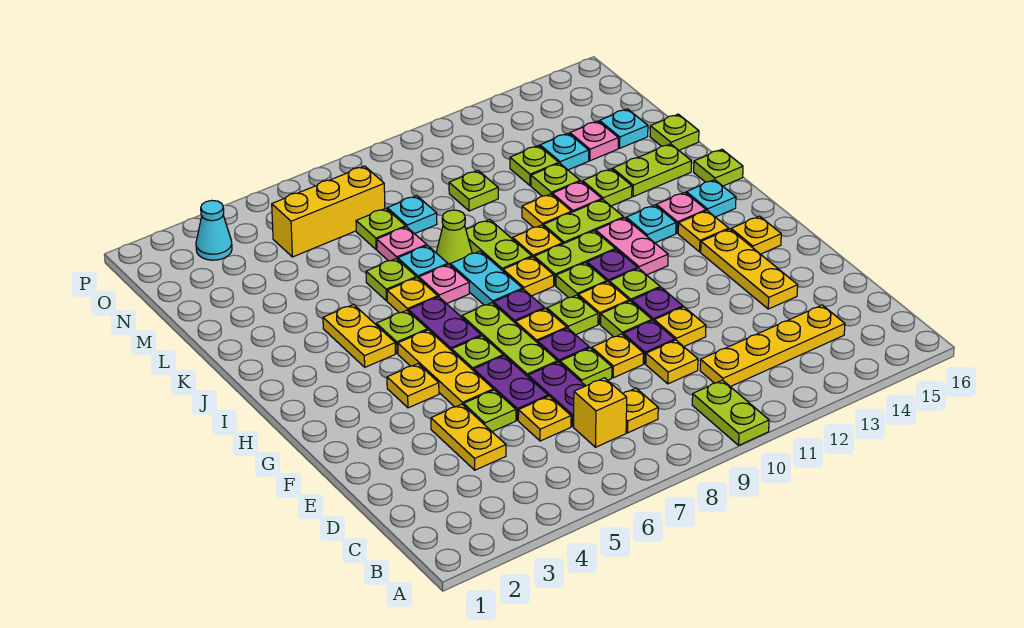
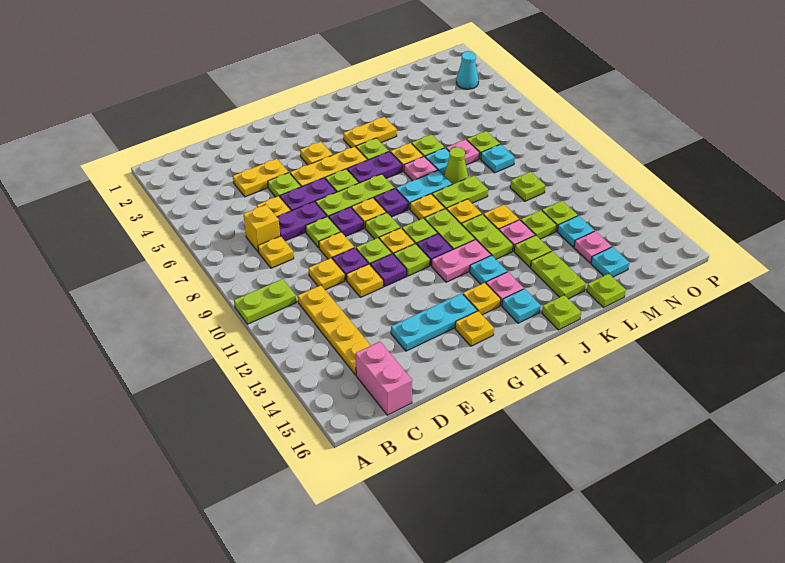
none -> pink brick C15:C16 level 1
yellow plate E14:G14 level 1 -> cyan plate E14:G14 level 1
yellow brick N5:N7 level 1 -> none

